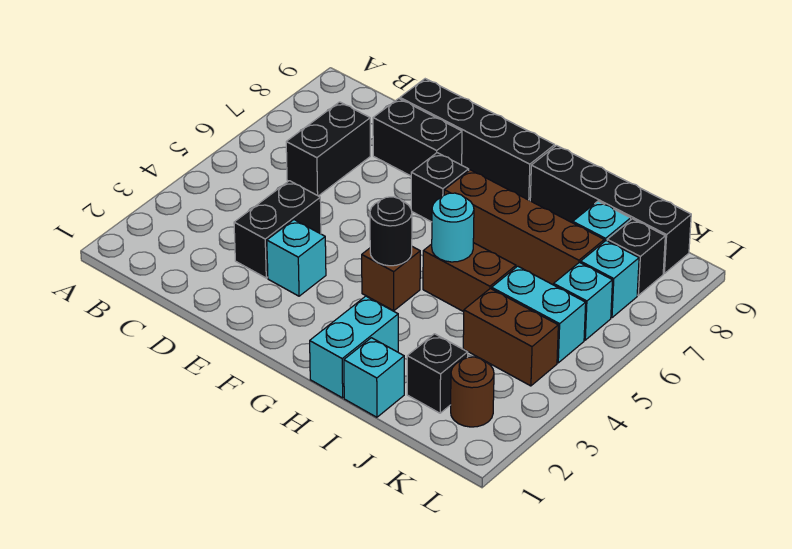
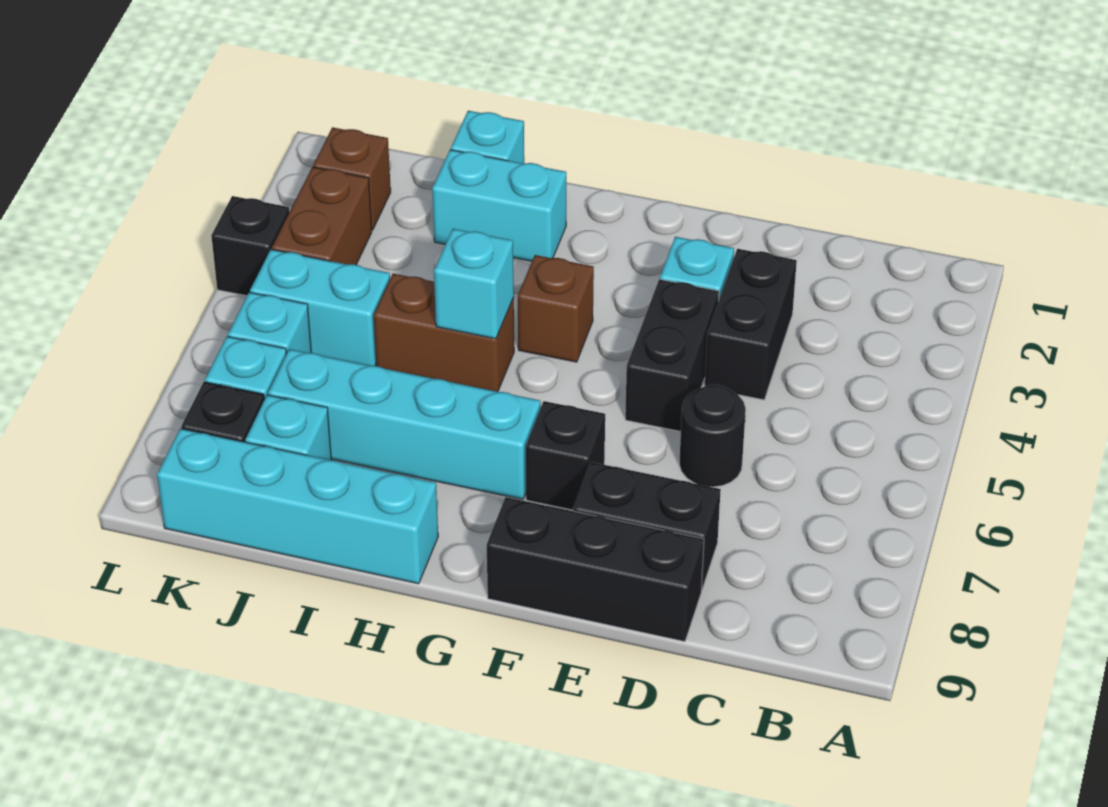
black brick C6:C7 level 1 -> black brick E4:E5 level 1
black brick D9:G9 level 1 -> black brick D9:F9 level 1
black round brick G4 level 2 -> black round brick D6 level 1
brown brick G7:J7 level 1 -> cyan brick G7:J7 level 1
cyan brick H1:H2 level 1 -> cyan brick H2:I2 level 1
cyan round brick H5 level 2 -> cyan brick H5 level 2
black brick H9:K9 level 1 -> cyan brick H9:K9 level 1
black brick J2 level 1 -> black brick L4 level 1
brown brick J4:K4 level 1 -> brown brick K3:K4 level 1
brown round brick K2 level 1 -> brown brick K2 level 1

